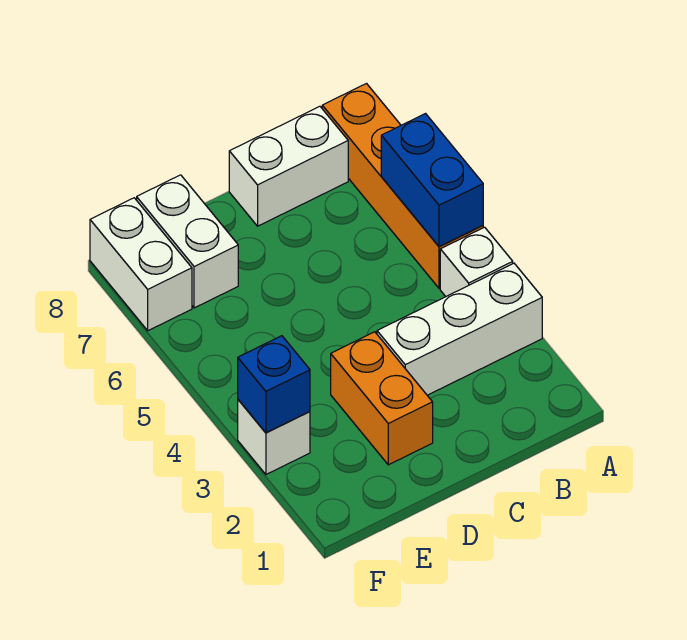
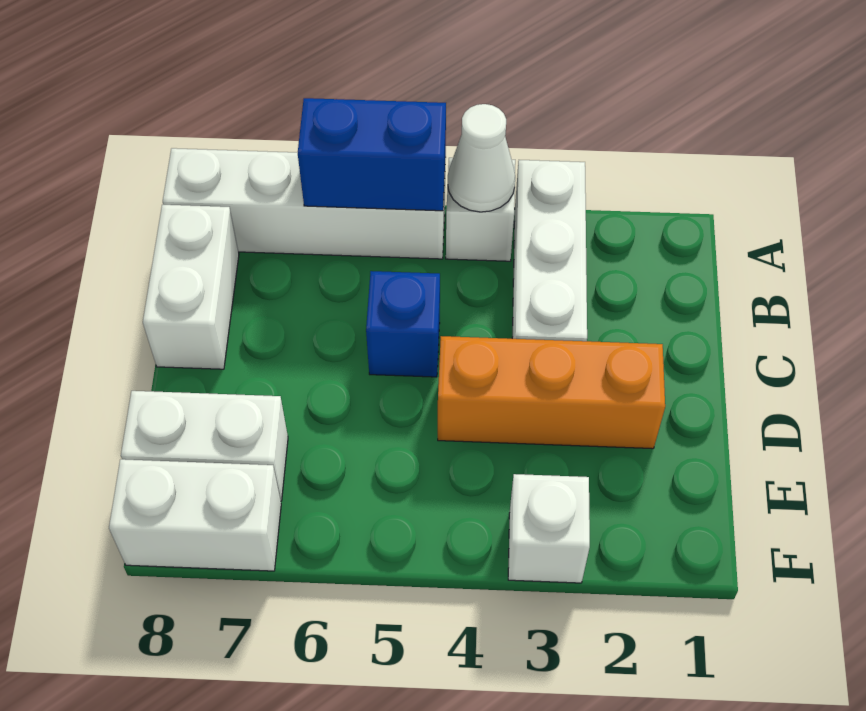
none -> white cone A4 level 2
orange brick A5:A8 level 1 -> white brick A5:A8 level 1
orange brick D2:D3 level 1 -> orange brick D2:D4 level 1
blue brick F3 level 2 -> blue brick C5 level 1

